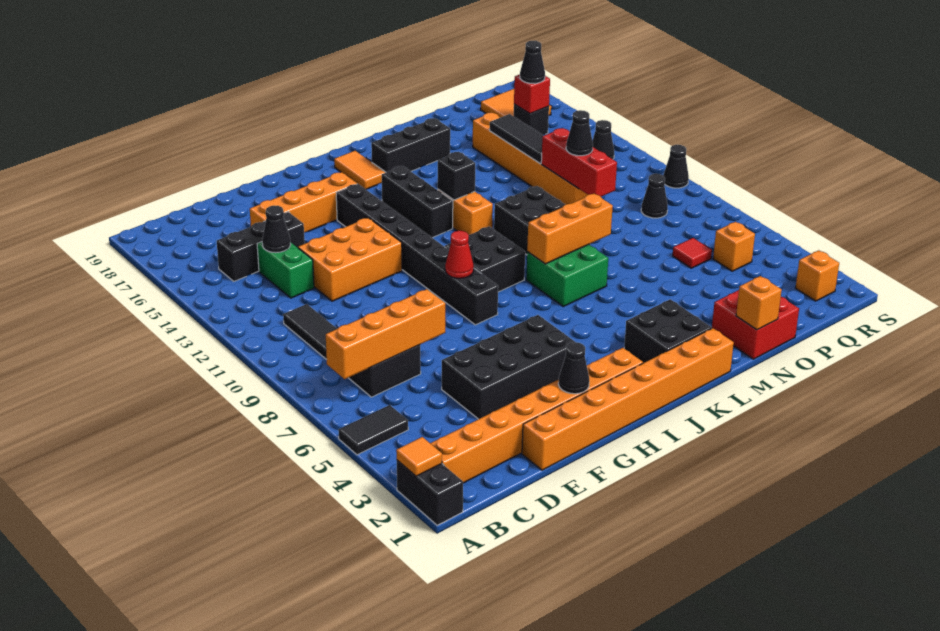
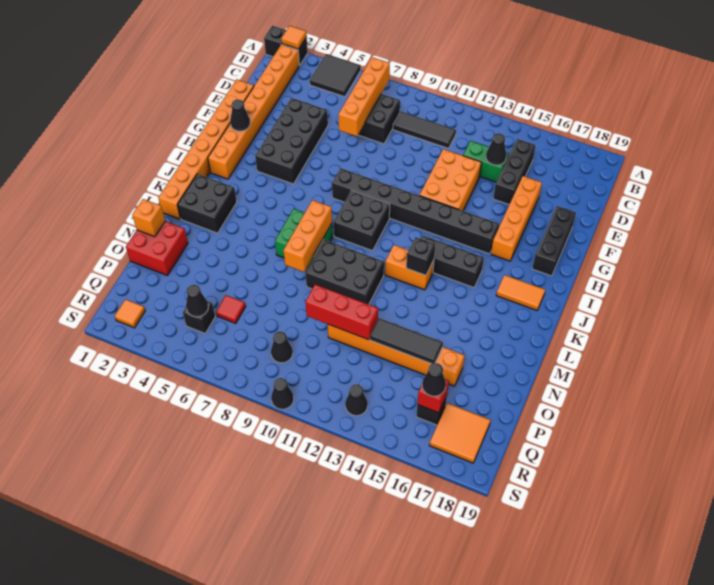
black tile A5:B5 level 1 -> black tile A4:B5 level 1
red cone H9 level 2 -> none
black brick K17:M17 level 1 -> black brick F18:H18 level 1
black cone O11 level 3 -> black cone Q5 level 2
orange brick Q5 level 1 -> black brick Q5 level 1
orange brick R2 level 1 -> orange tile R2 level 1

